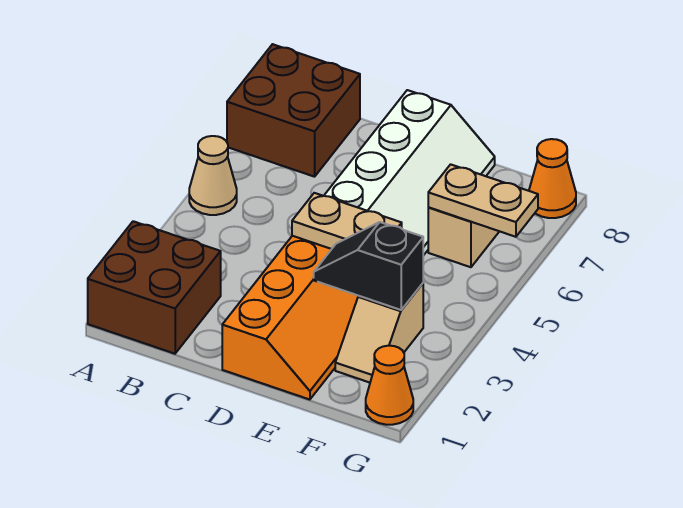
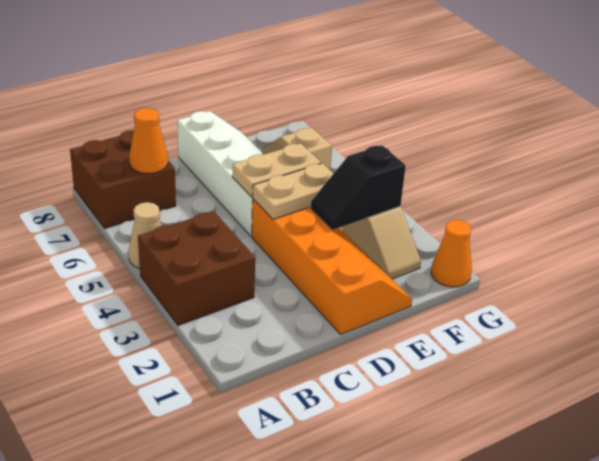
brown brick A1:B2 level 1 -> brown brick A3:B4 level 1
tan plate F6:G6 level 2 -> tan plate D5:E5 level 2
orange cone G8 level 1 -> orange cone B7 level 2

